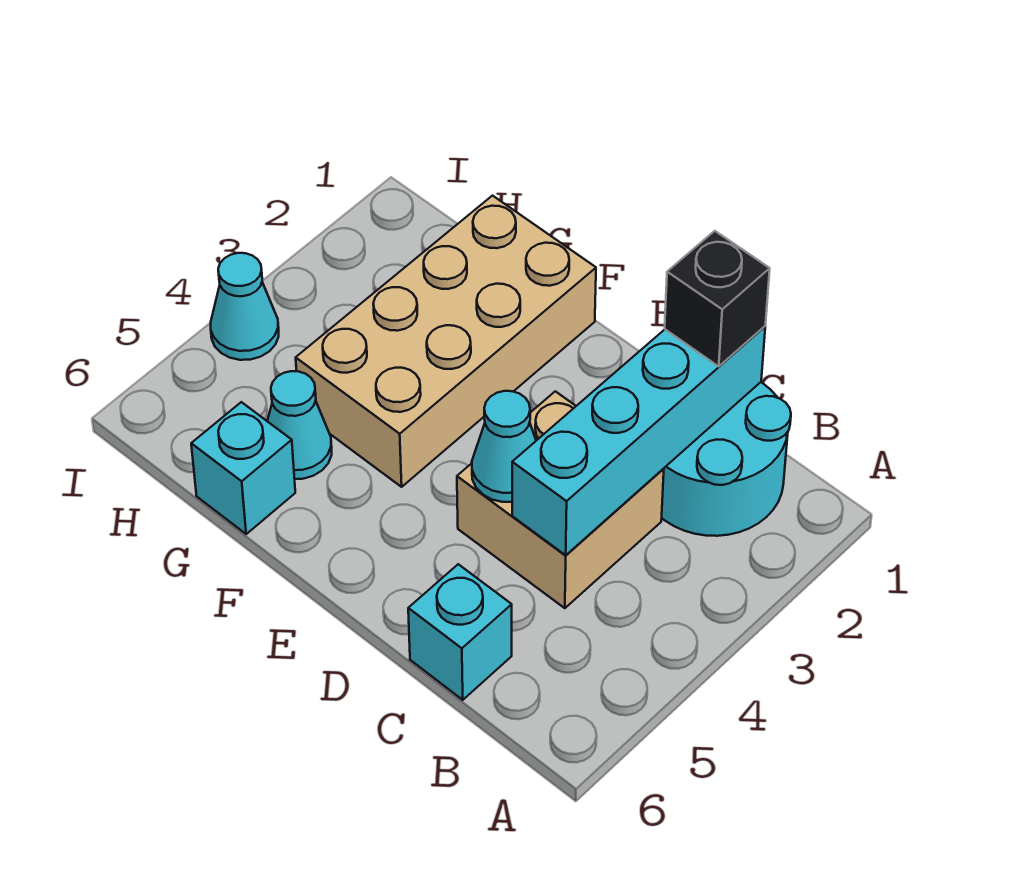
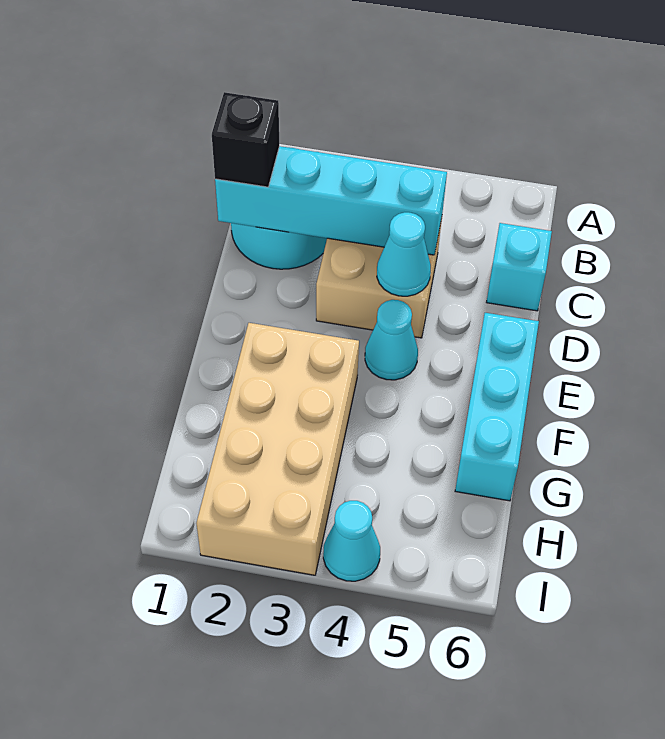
tan brick F1:G4 level 1 -> tan brick F2:I3 level 1
cyan cone G5 level 1 -> cyan cone E4 level 1
cyan brick G6 level 1 -> cyan brick E6:G6 level 1

